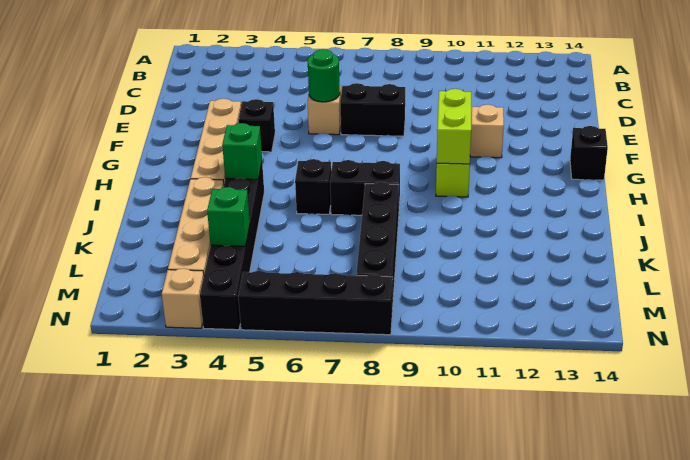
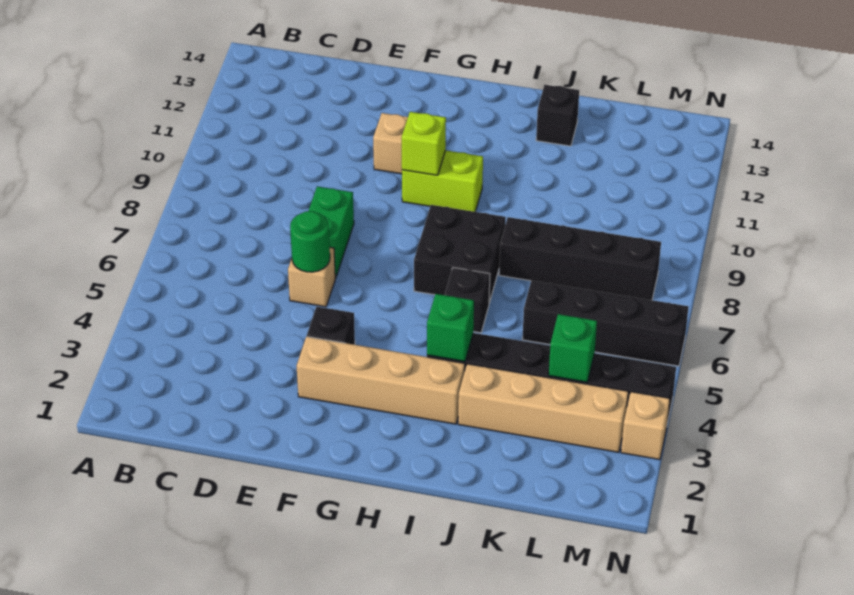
black brick E7:E8 level 1 -> green brick E7:E8 level 1
lime brick G10:H10 level 2 -> lime brick G10 level 2
black brick G14 level 1 -> black brick J13 level 1
black brick I7:I8 level 1 -> black brick H7:I8 level 1
black brick N5:N8 level 1 -> black brick K6:N6 level 1

